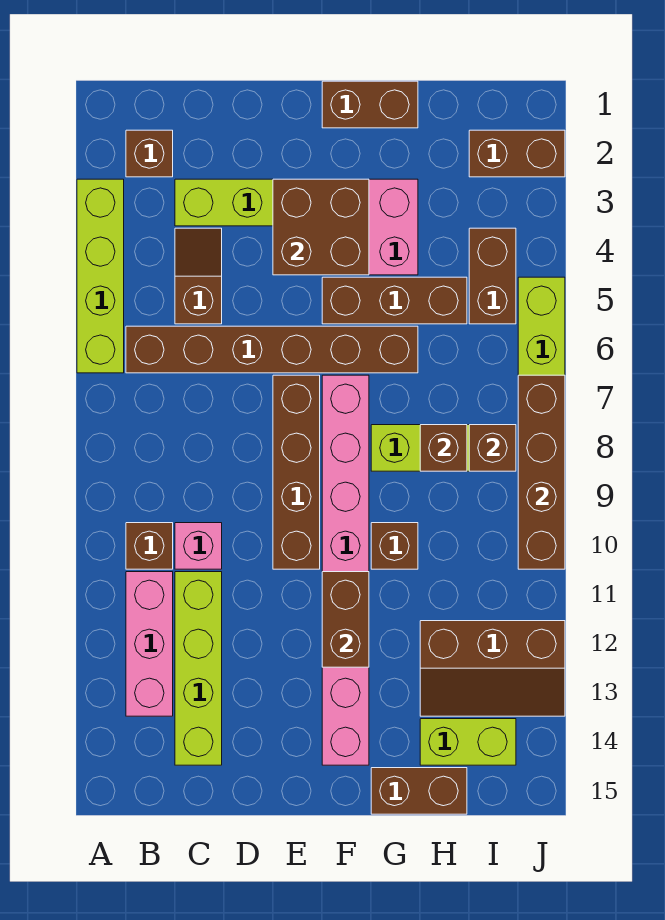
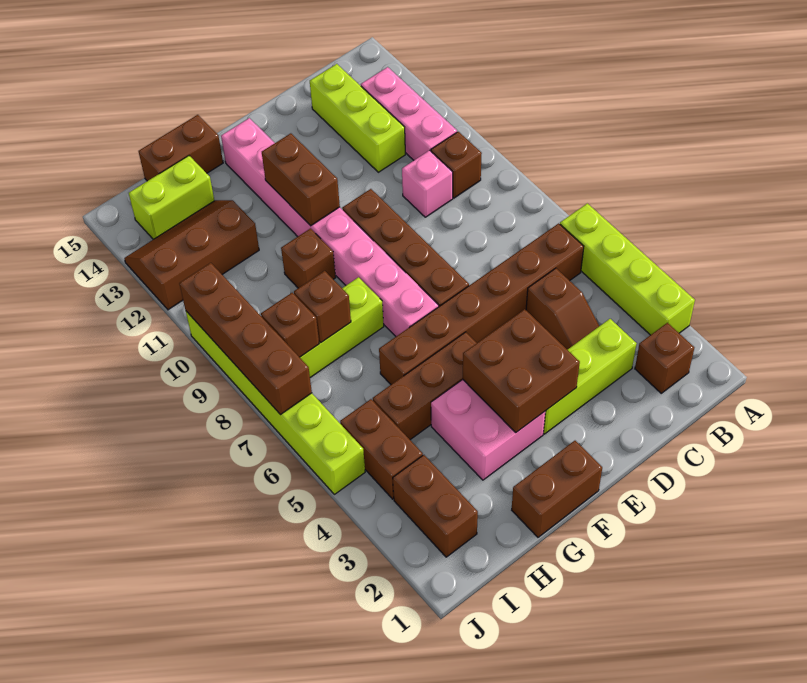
lime brick C11:C14 level 1 -> lime brick C12:C14 level 1
brown brick I2:J2 level 1 -> brown brick I2:I3 level 1

